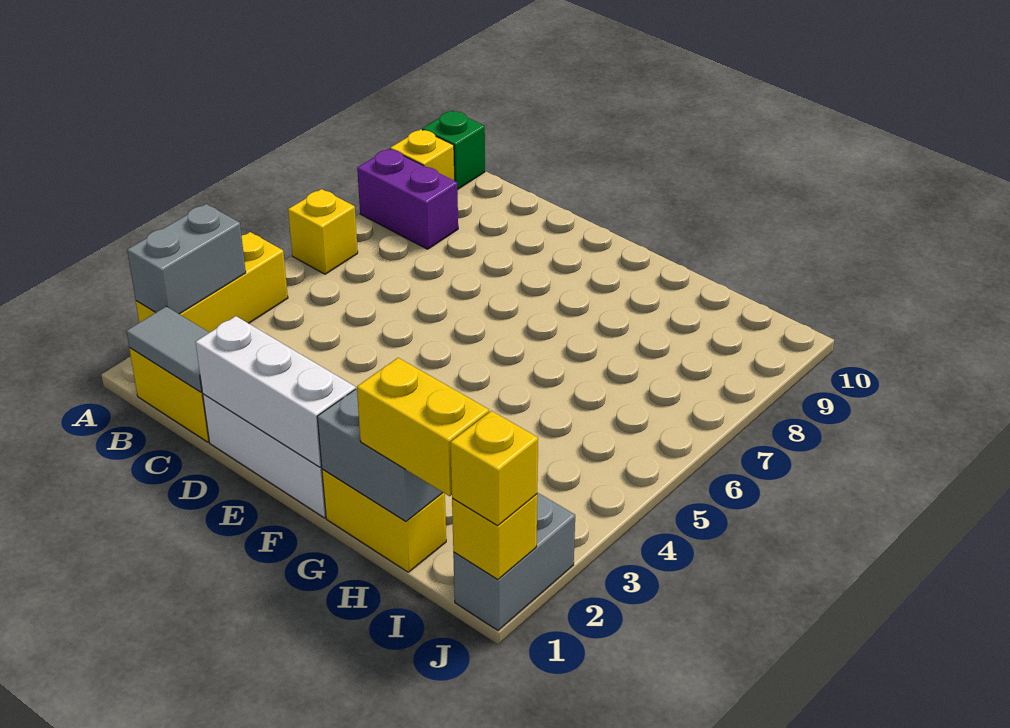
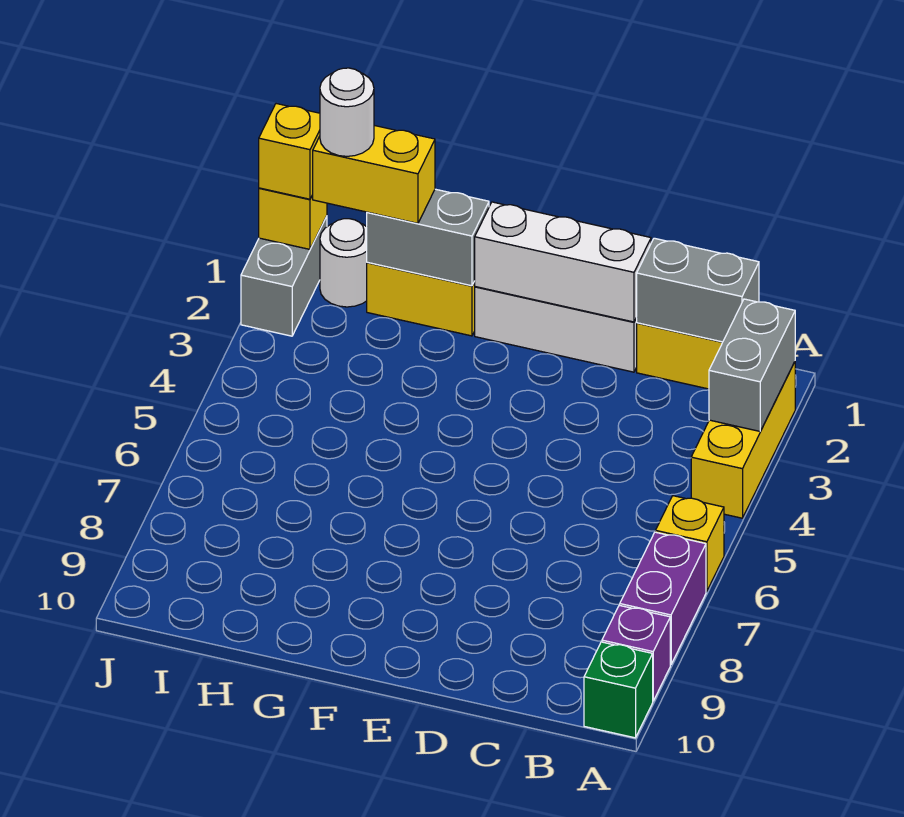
purple brick A8:B8 level 1 -> purple brick A7:A8 level 1
yellow brick A9 level 1 -> purple brick A9 level 1
grey tile B1:C1 level 2 -> grey brick B1:C1 level 2
none -> white round brick I1 level 1
none -> white round brick I1 level 4

